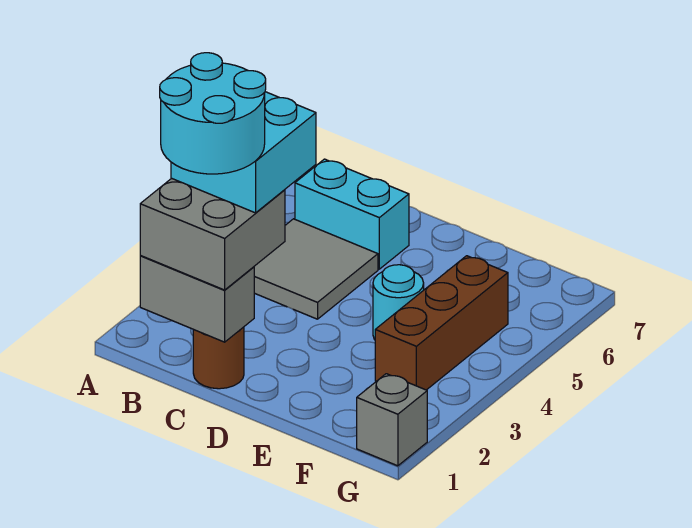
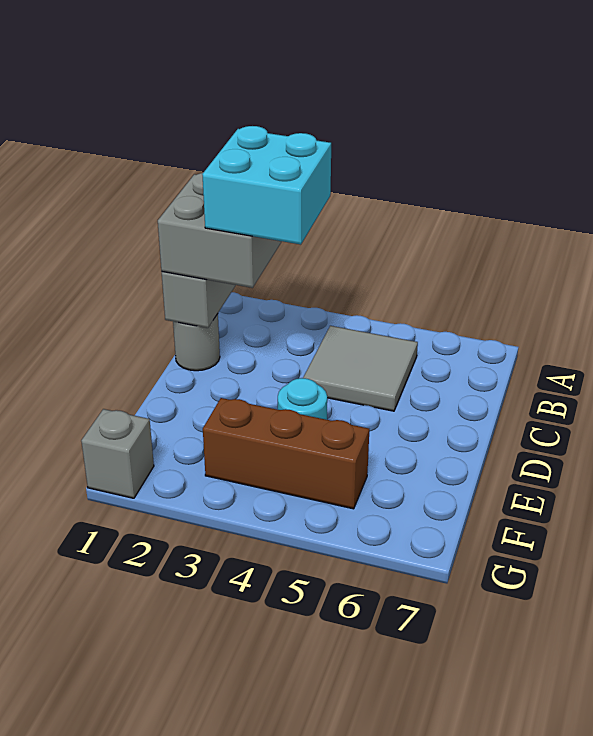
cyan round brick B1:C2 level 5 -> none
cyan brick B6:C6 level 1 -> none
brown round brick C1 level 1 -> grey round brick C1 level 1

